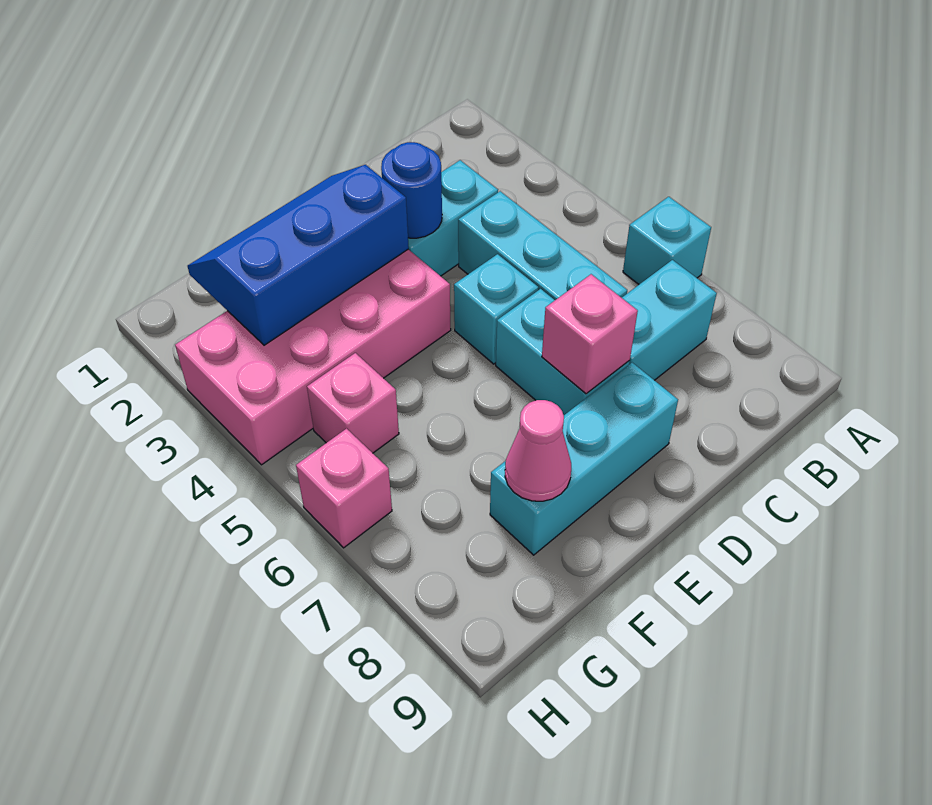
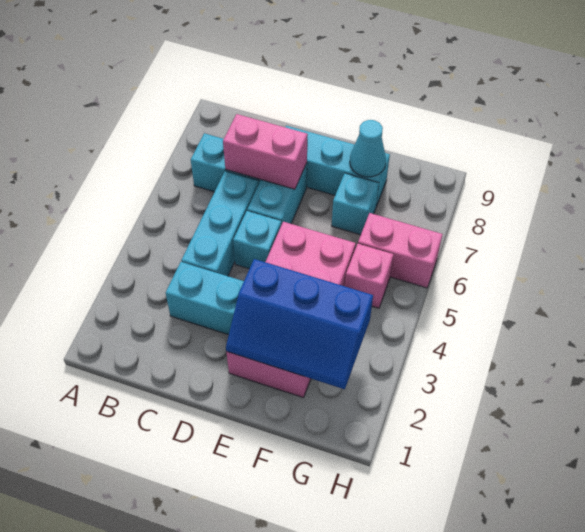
cyan brick A6 level 1 -> cyan brick F7 level 1
blue round brick D3 level 2 -> none
pink brick D7 level 2 -> pink brick C7:D7 level 2
pink brick E3:H4 level 1 -> pink brick E2:F5 level 1
pink cone F8 level 2 -> cyan cone F8 level 2
pink brick H6 level 1 -> pink brick G6:H6 level 1

